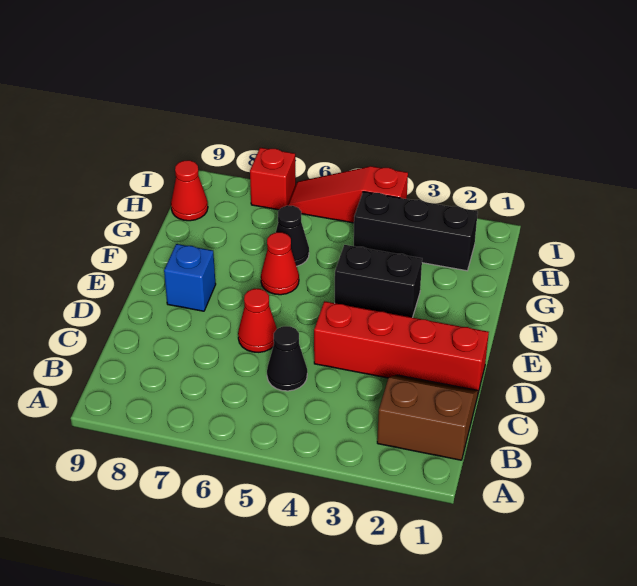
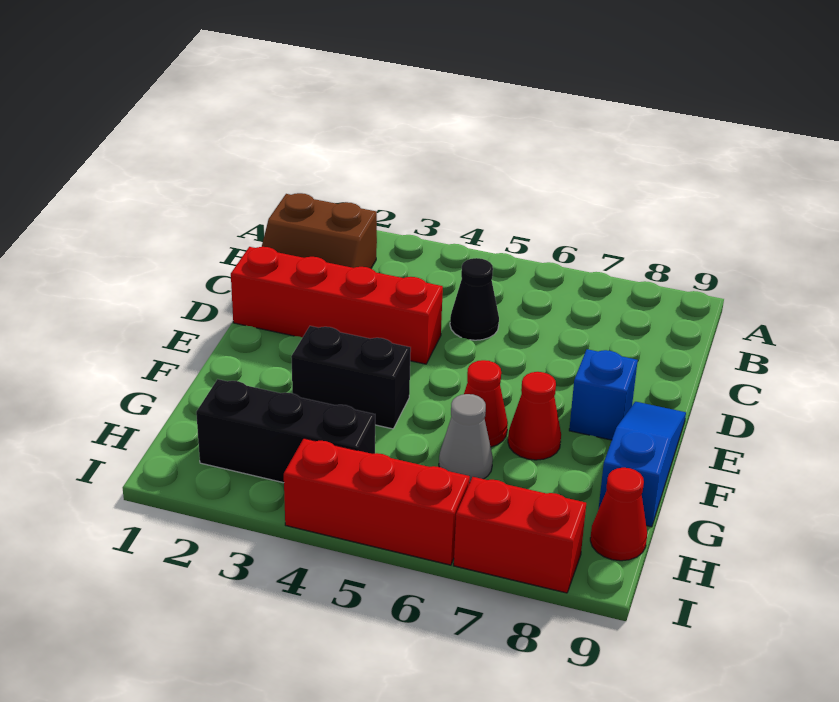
red cone D6 level 1 -> red cone F7 level 1
none -> blue slope E9:G9 level 1 top G
black cone G6 level 1 -> grey cone G6 level 1
red slope I4:I6 level 1 top 4 -> red brick I4:I6 level 1
red brick I7 level 1 -> red brick I7:I8 level 1

